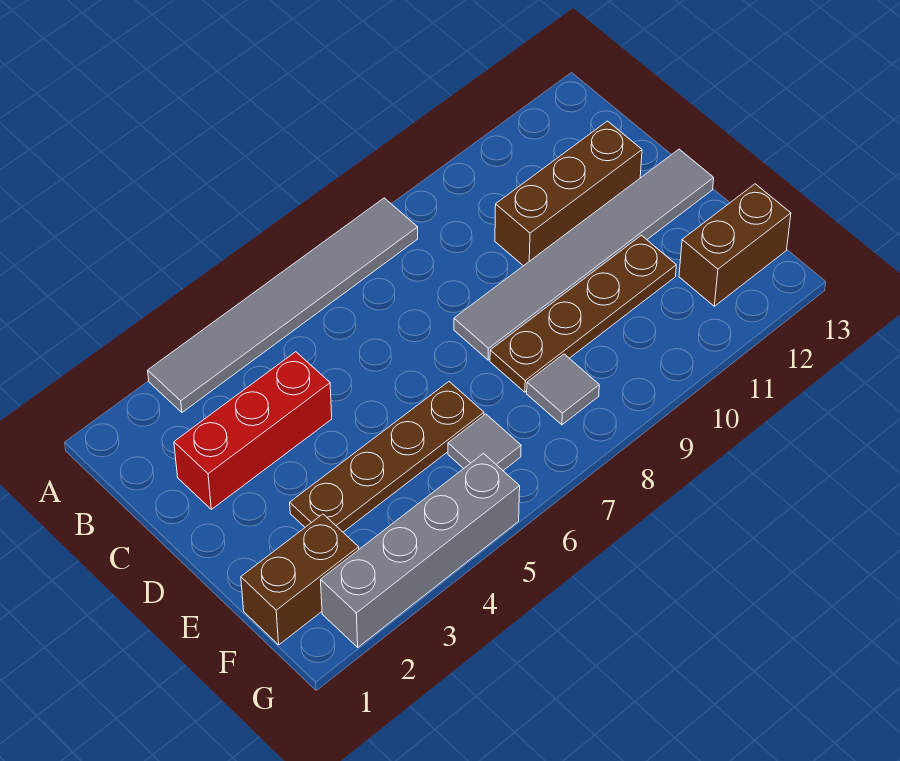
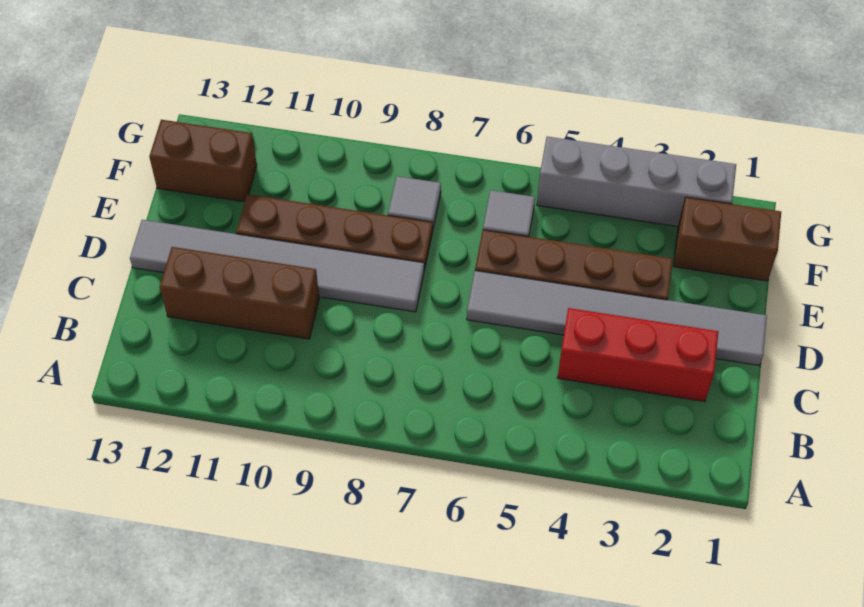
grey tile A3:A8 level 1 -> grey tile D1:D6 level 1

